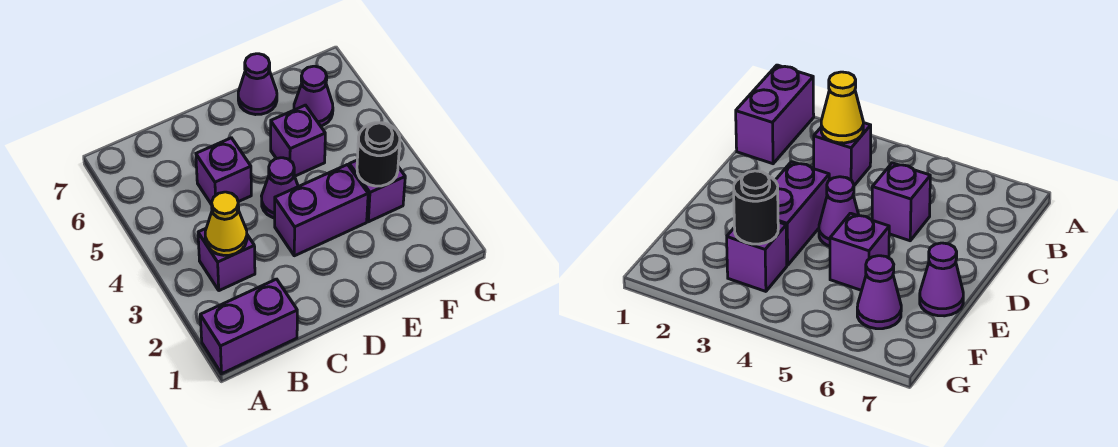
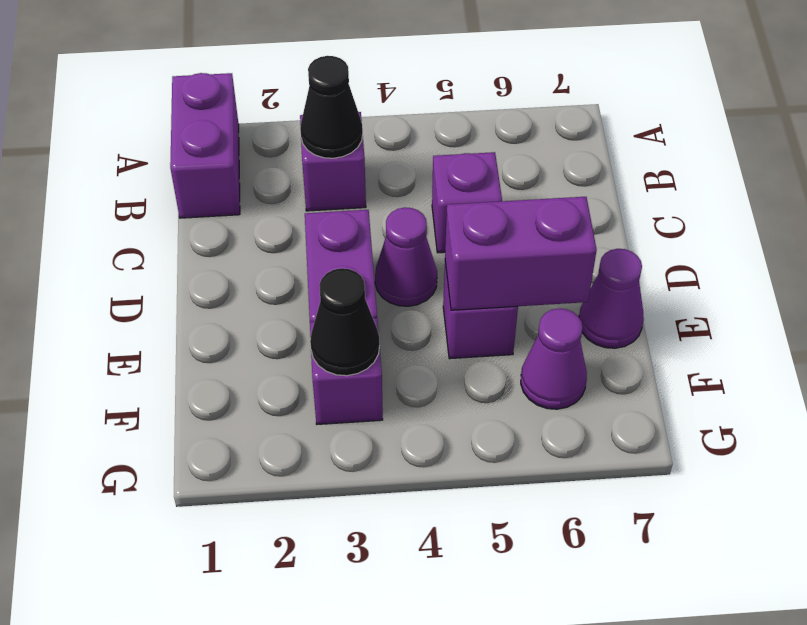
yellow cone B3 level 2 -> black cone B3 level 2
none -> purple brick E5:E6 level 2
black round brick F3 level 2 -> black cone F3 level 2

